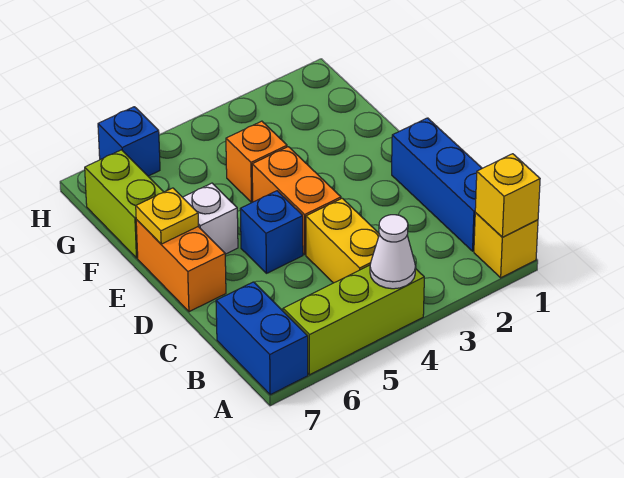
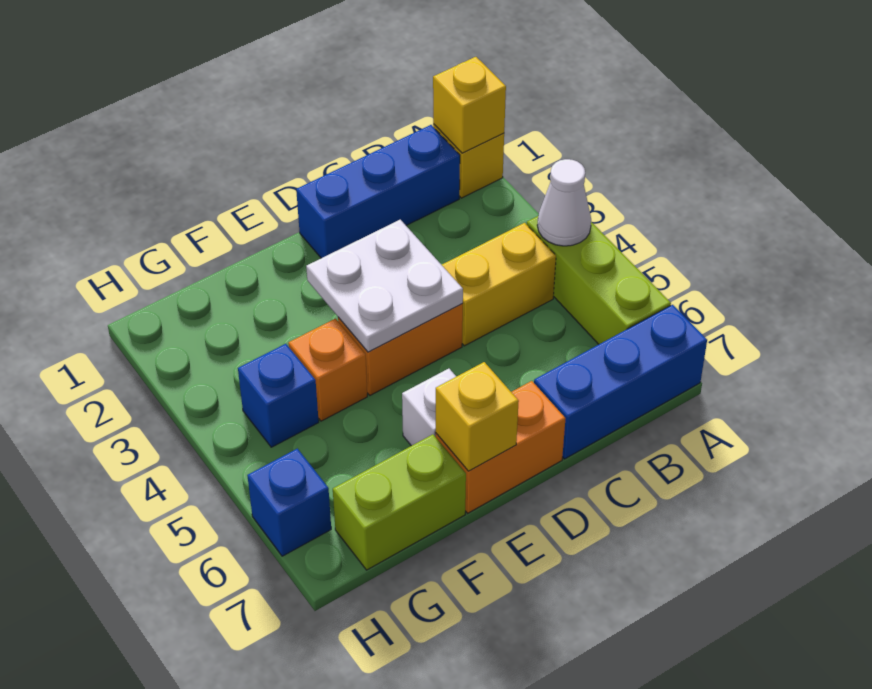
blue brick A7:B7 level 1 -> blue brick A7:C7 level 1
none -> white plate D3:E4 level 2
blue brick D5 level 1 -> blue brick G4 level 1
yellow plate E7 level 2 -> yellow brick E7 level 2

